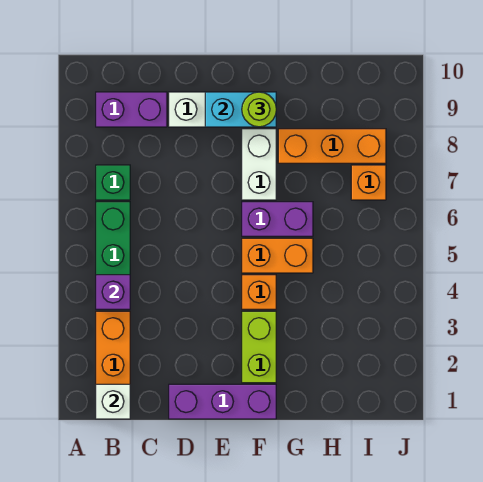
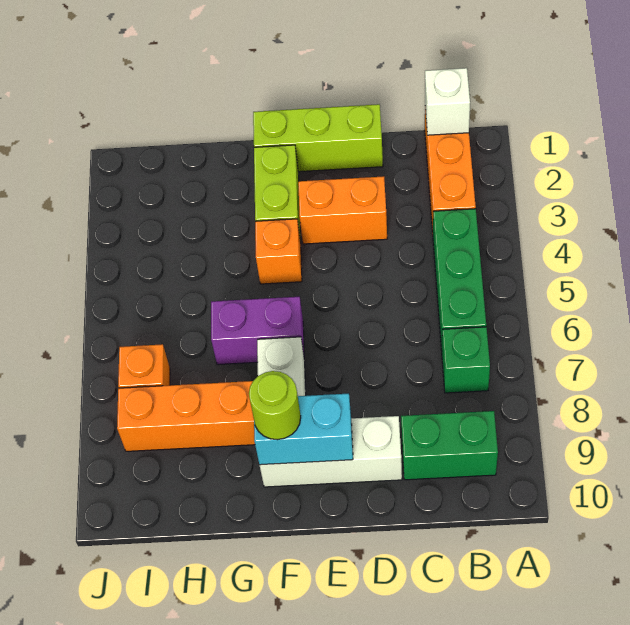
purple brick B4 level 2 -> none
purple brick B9:C9 level 1 -> green brick B9:C9 level 1
purple brick D1:F1 level 1 -> lime brick D1:F1 level 1
orange brick F5:G5 level 1 -> orange brick D3:E3 level 1

